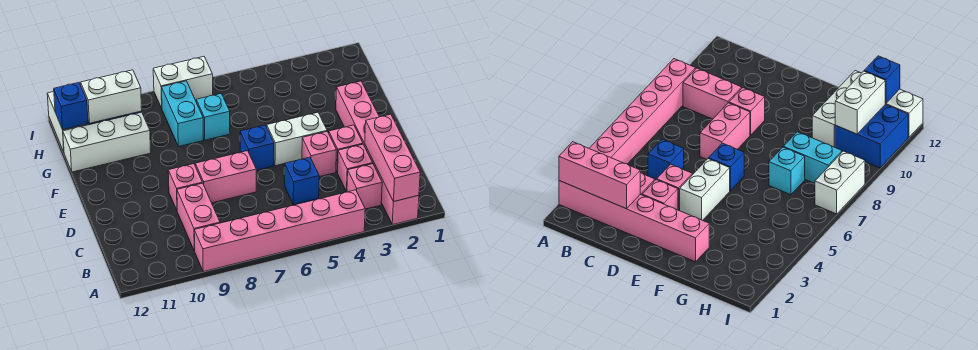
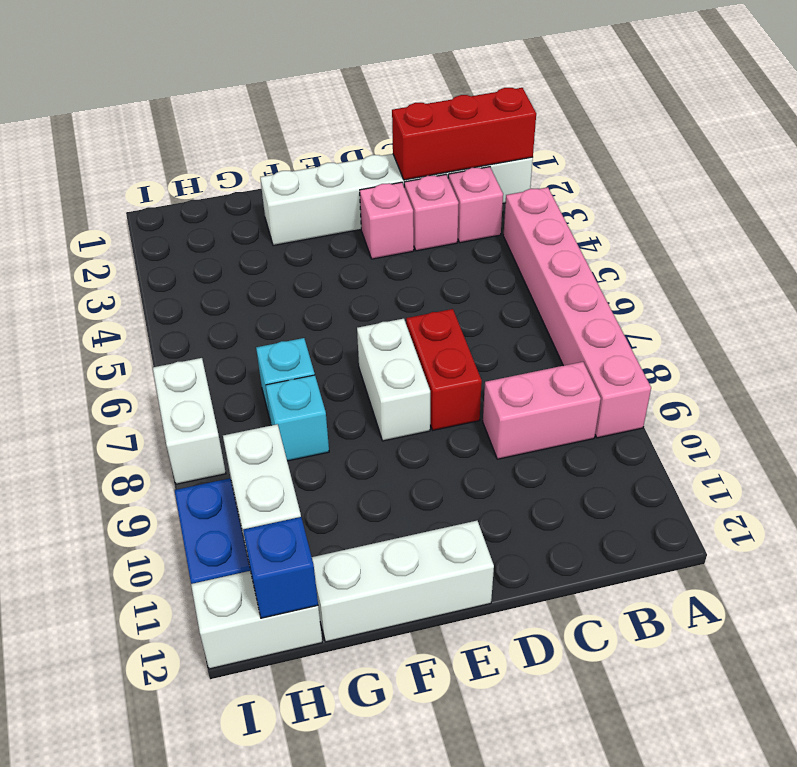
pink brick A2:F2 level 1 -> white brick A2:F2 level 1
pink brick A2:C2 level 2 -> red brick A2:C2 level 2
blue brick C5 level 1 -> none
pink brick D4 level 1 -> none
pink brick D7:D8 level 1 -> red brick D7:D8 level 1
pink brick D9 level 1 -> none
white brick E4:E5 level 1 -> white brick E7:E8 level 1
blue brick E6 level 1 -> none
cyan brick G8:H8 level 1 -> cyan brick G8 level 1
white brick G10:G12 level 1 -> white brick E12:G12 level 1

